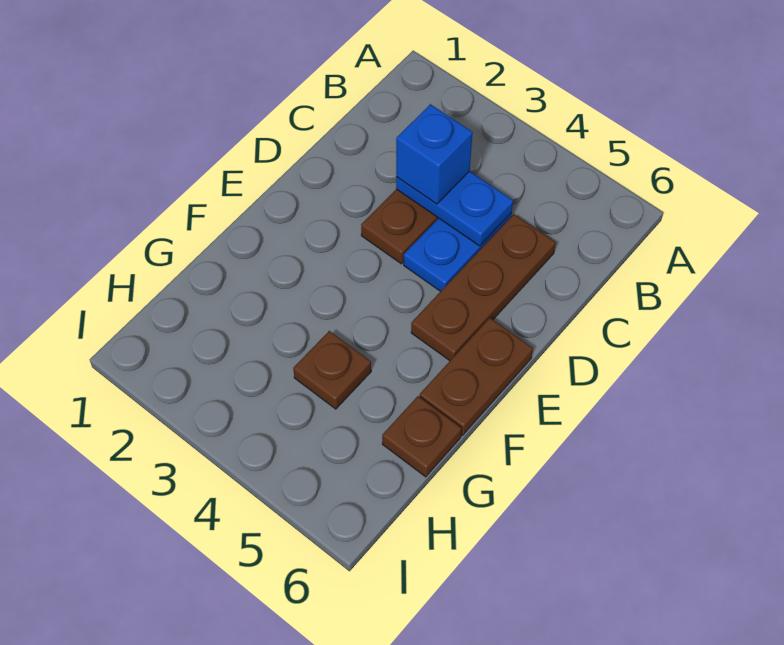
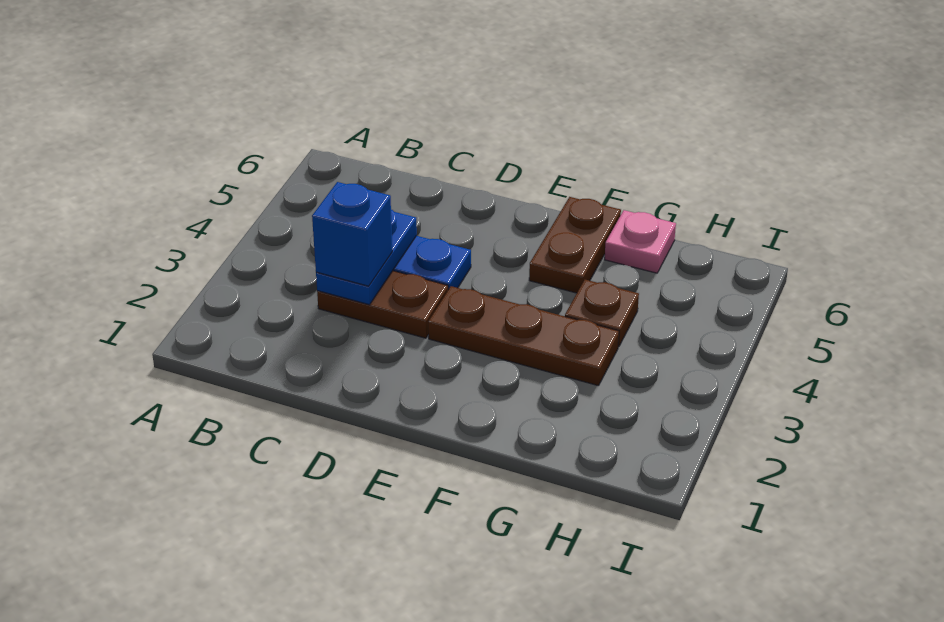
brown plate C5:E5 level 1 -> brown plate E3:G3 level 1
brown plate E6:F6 level 1 -> brown plate F5:F6 level 1
brown plate G6 level 1 -> pink plate G6 level 1

